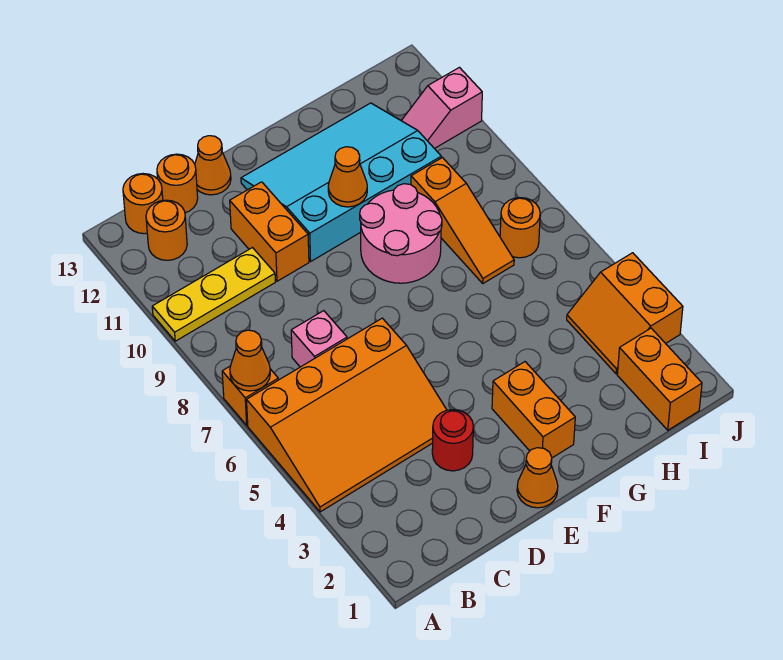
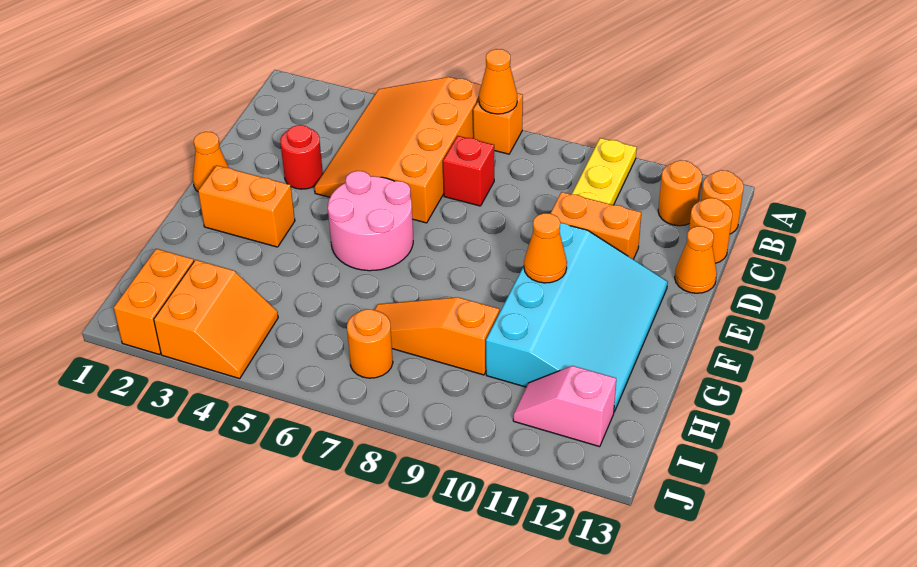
pink brick C7 level 1 -> red brick C7 level 1
pink round brick F8:G9 level 1 -> pink round brick E5:F6 level 1
orange brick I1:I2 level 1 -> orange brick I2:J2 level 1
orange slope I3:J4 level 1 top J -> orange slope I3:J4 level 1 top 3
pink slope I11:J11 level 1 top J -> pink slope I11:I12 level 1 top 12

